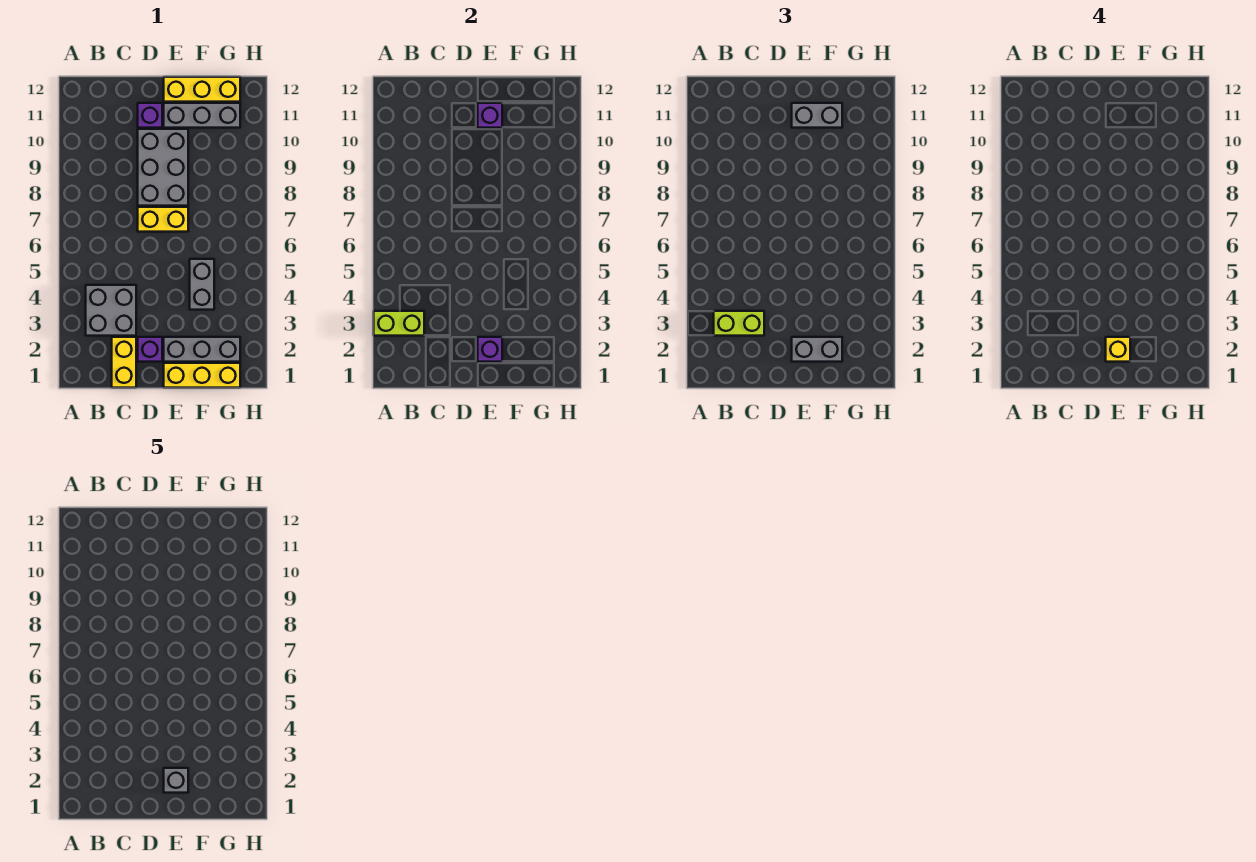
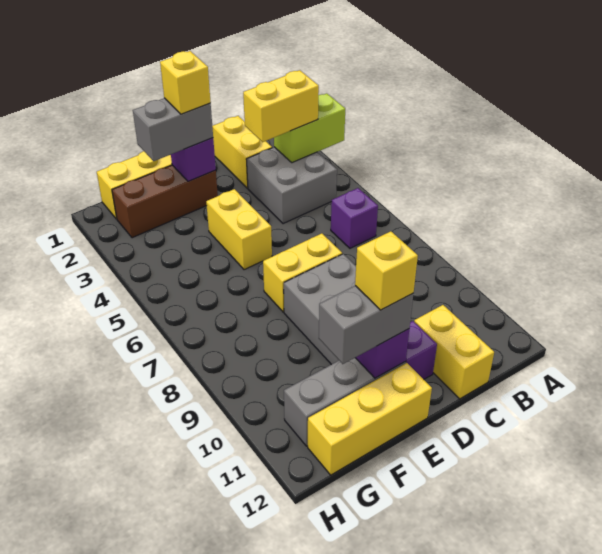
lime brick B3:C3 level 3 -> yellow brick B3:C3 level 3
none -> yellow brick C11:C12 level 1
purple brick D2 level 1 -> purple brick B6 level 1
grey brick E2:G2 level 1 -> brown brick E2:G2 level 1
grey brick E2 level 5 -> none
none -> yellow brick E4:E5 level 1
none -> yellow brick E11 level 4
grey brick F4:F5 level 1 -> none

